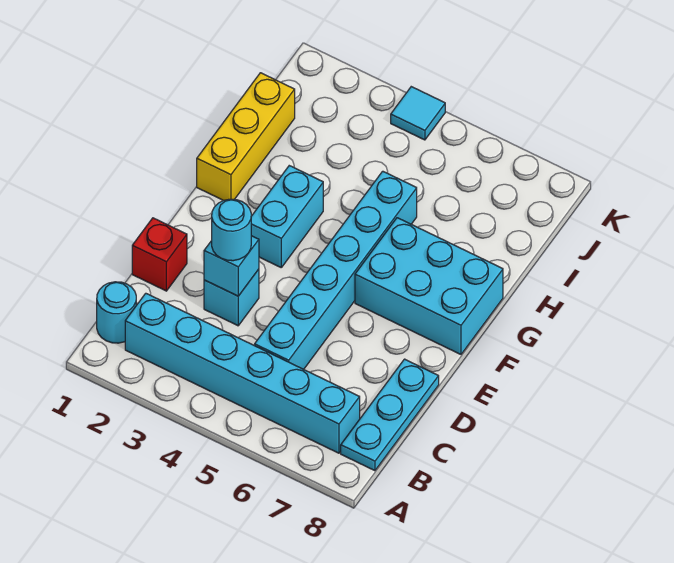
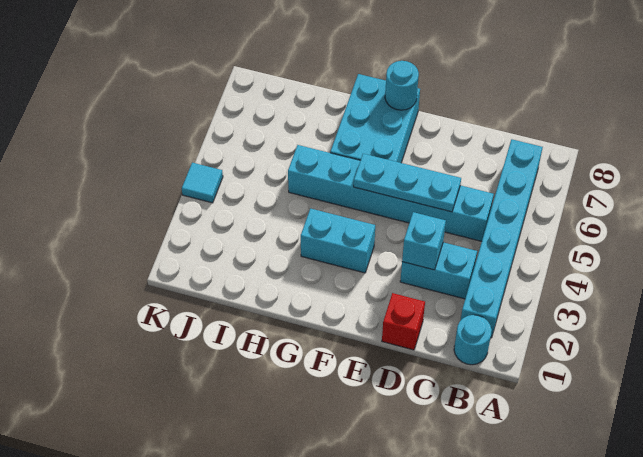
cyan plate B8:D8 level 1 -> cyan plate D5:F5 level 2
cyan brick D3 level 1 -> cyan brick C3:D3 level 1
cyan round brick D3 level 3 -> cyan round brick F8 level 2
yellow brick G1:I1 level 1 -> none

